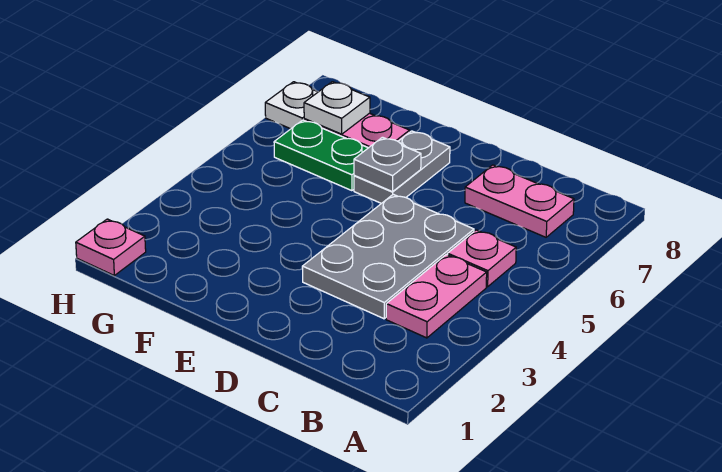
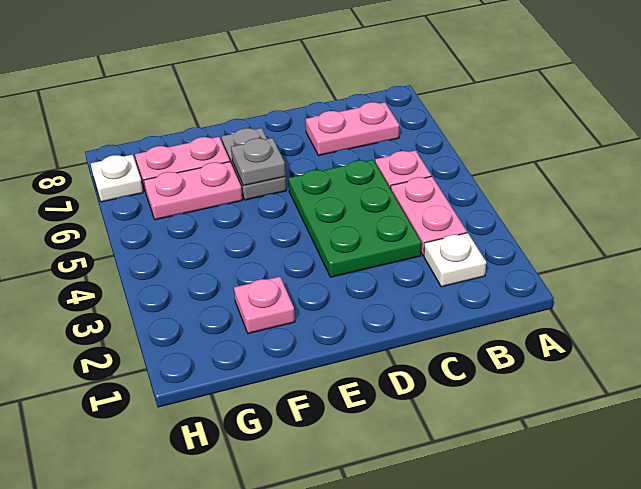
grey plate C3:D5 level 1 -> green plate C3:D5 level 1
green plate F6:G6 level 1 -> pink plate F6:G6 level 1
white plate G7 level 2 -> white plate B2 level 1
pink plate H1 level 1 -> pink plate F2 level 1

